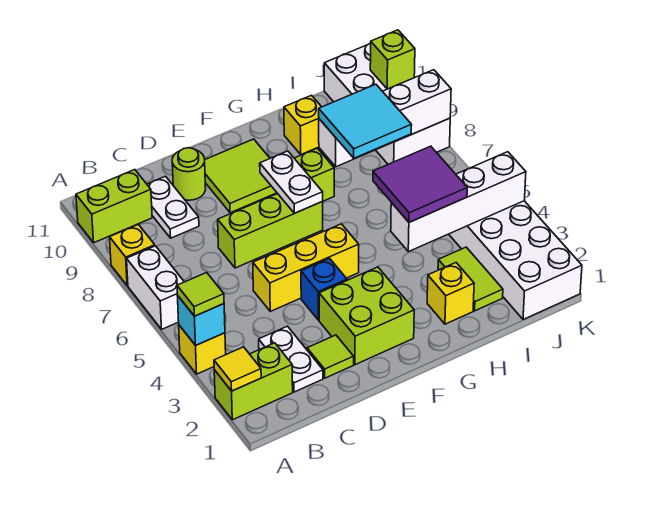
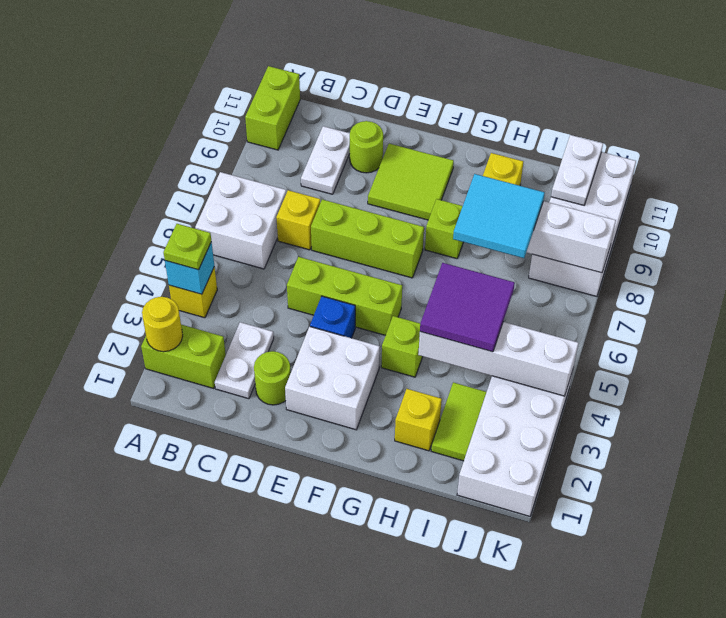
yellow tile A2 level 2 -> yellow round brick A2 level 2
lime tile A4 level 3 -> lime plate A4 level 3
white brick A6:A7 level 1 -> white brick A6:B7 level 1
yellow brick A8 level 1 -> yellow brick C7 level 1
lime brick A10:B10 level 1 -> lime brick A10:A11 level 1
lime tile D2 level 1 -> lime round brick D2 level 1
yellow brick D5:F5 level 1 -> lime brick D5:F5 level 1
lime brick E2:F3 level 1 -> white brick E2:F3 level 1
white plate F7:F8 level 2 -> white plate J10:J11 level 2
lime brick K10 level 2 -> lime brick G4 level 1

